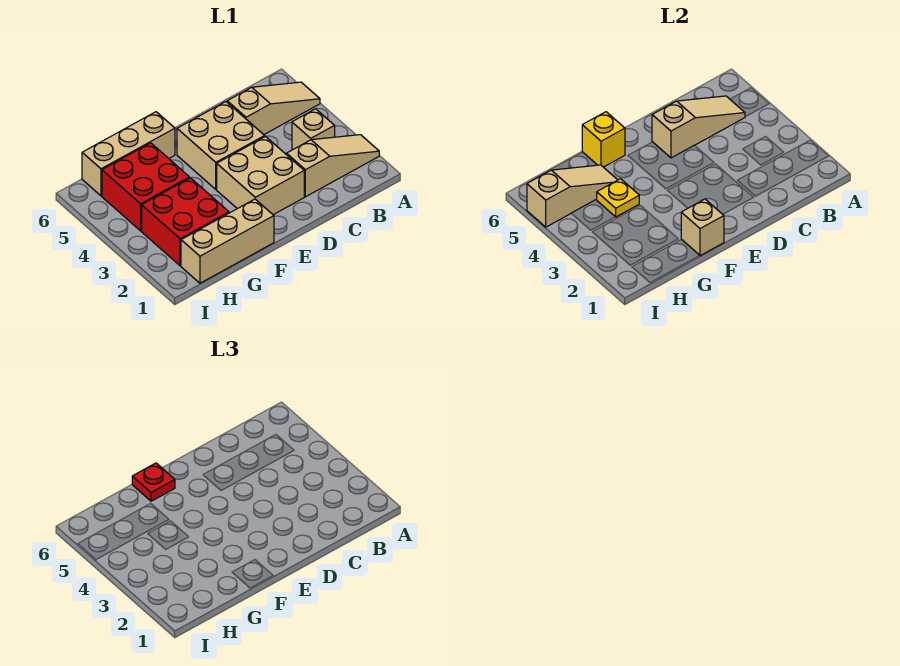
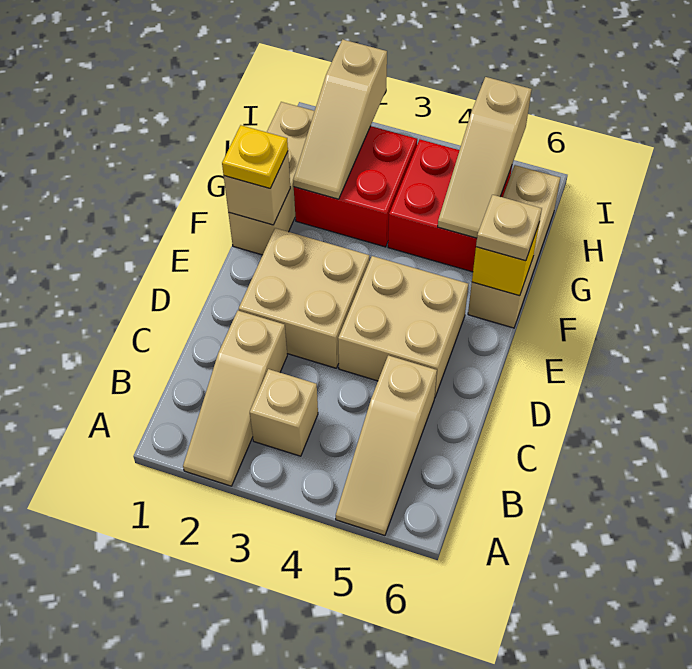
tan slope B5:D5 level 2 top D -> tan slope G2:I2 level 2 top I
red plate F6 level 3 -> tan plate F6 level 3
yellow plate G4 level 2 -> yellow plate F1 level 3

